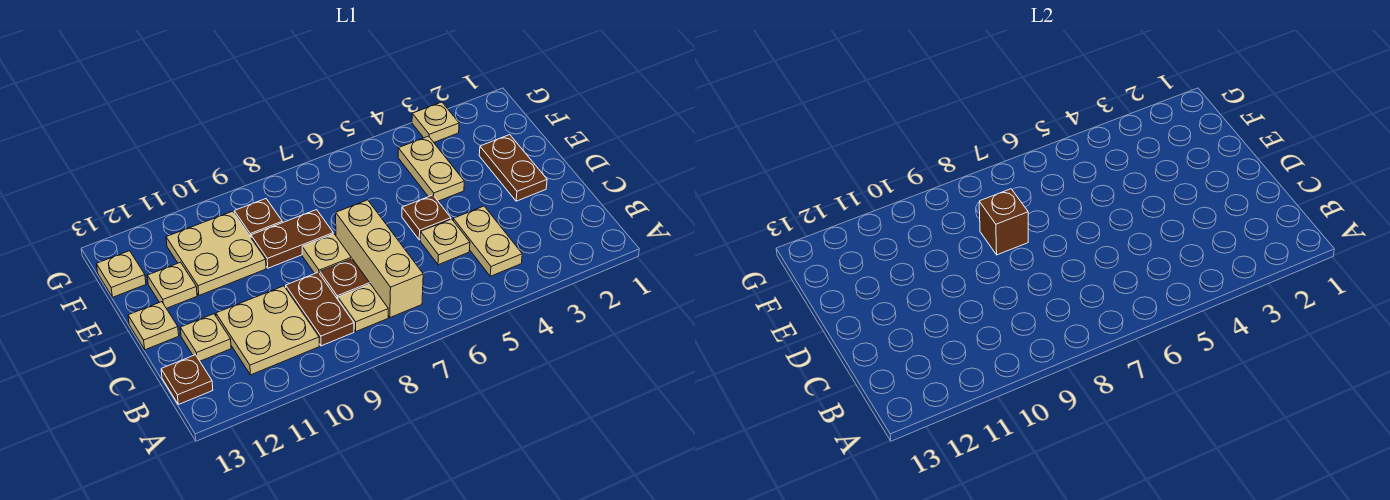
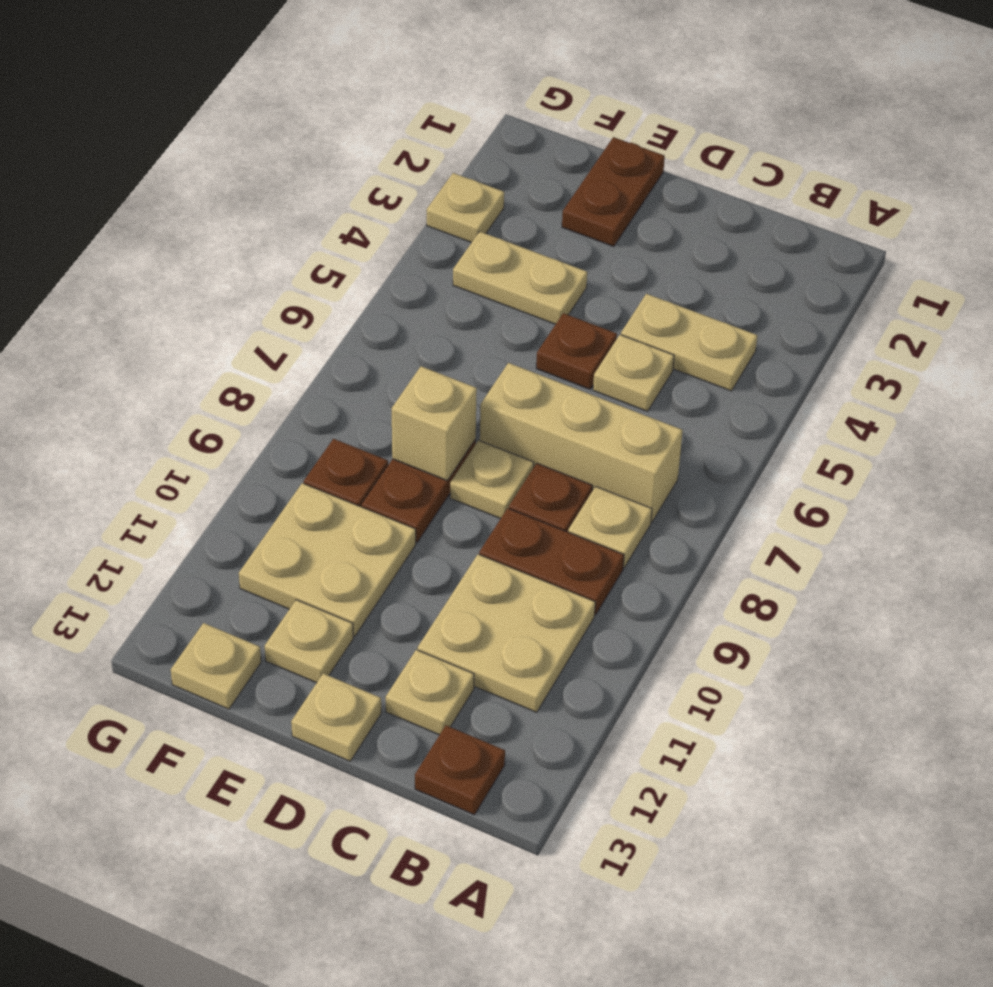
brown plate D2:E2 level 1 -> brown plate E1:E2 level 1
brown brick E8 level 2 -> tan brick E8 level 2

